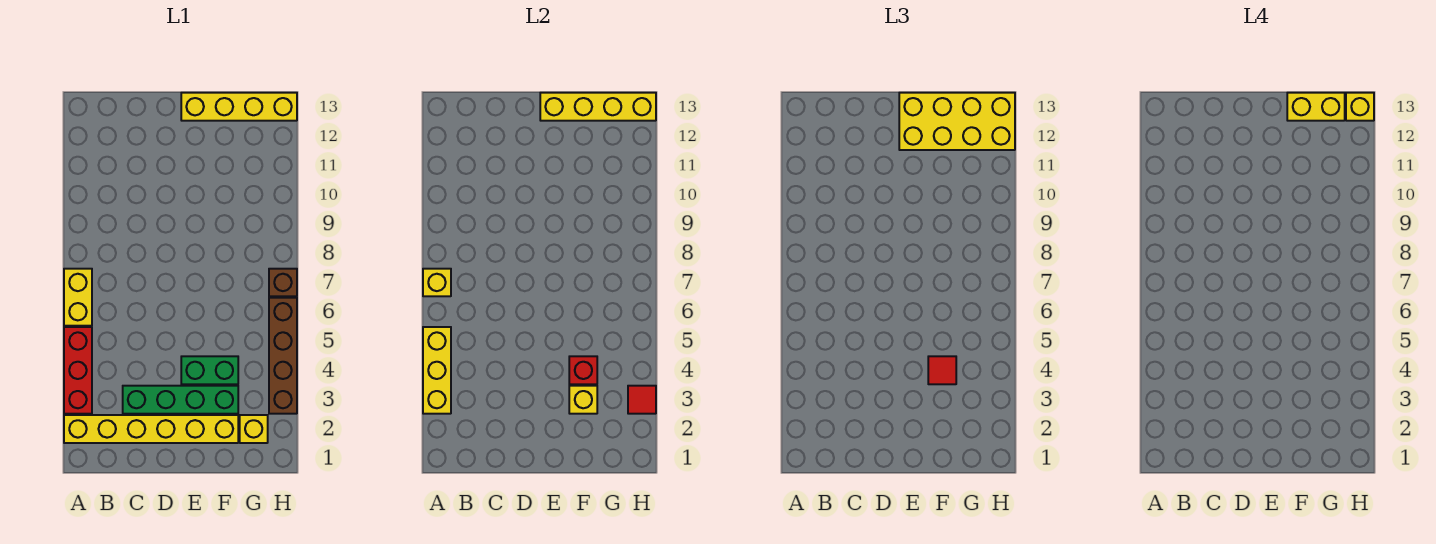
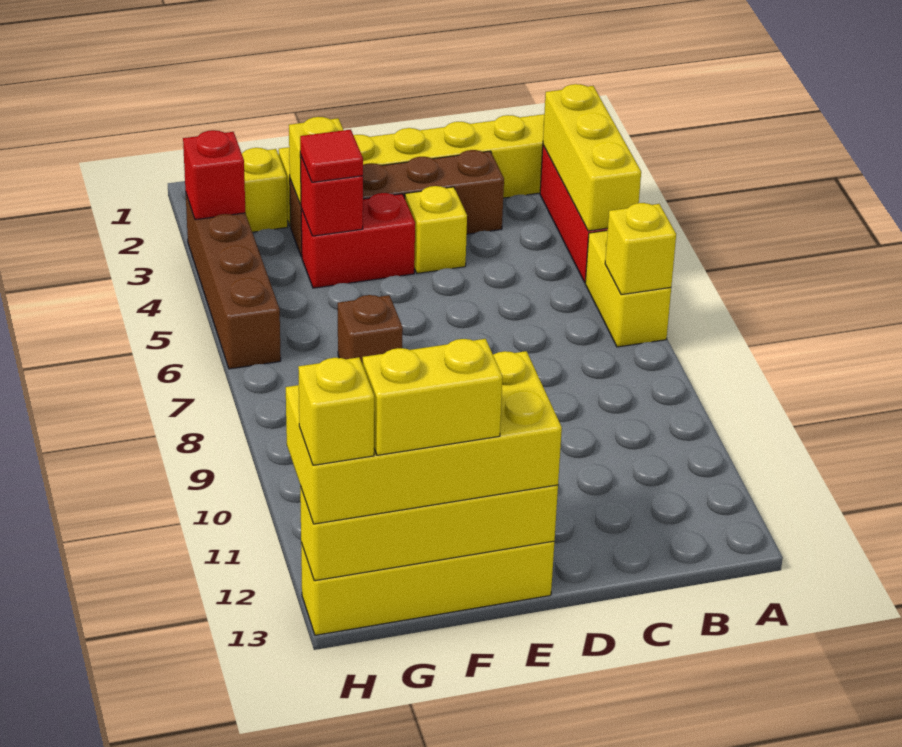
green brick C3:F3 level 1 -> brown brick C3:F3 level 1
none -> yellow brick D4 level 1
green brick E4:F4 level 1 -> red brick E4:F4 level 1
red tile H3 level 2 -> red brick H3 level 2
brown brick H7 level 1 -> brown brick F7 level 1

